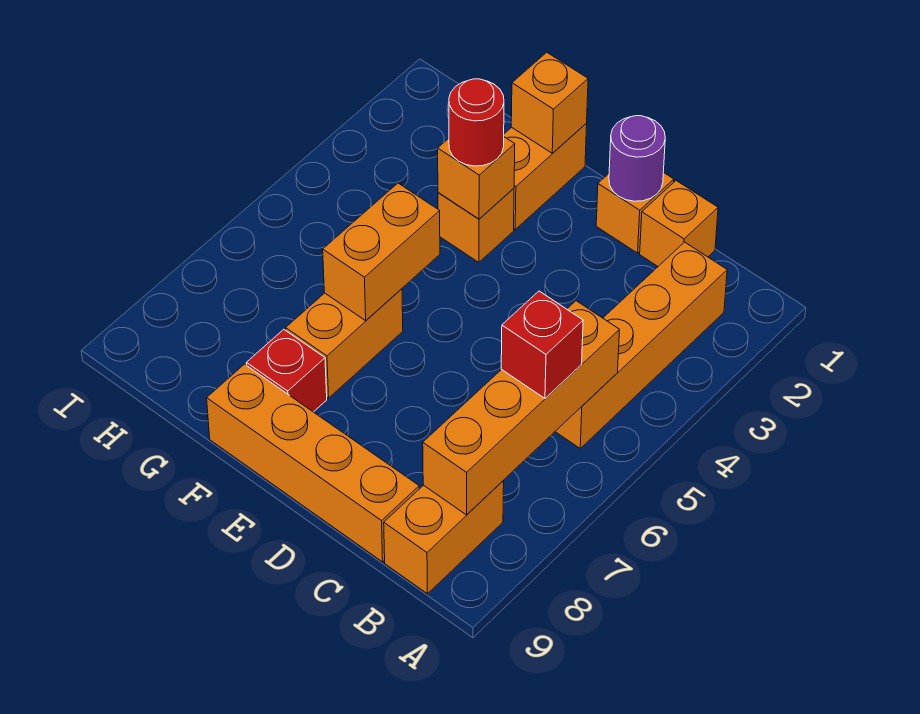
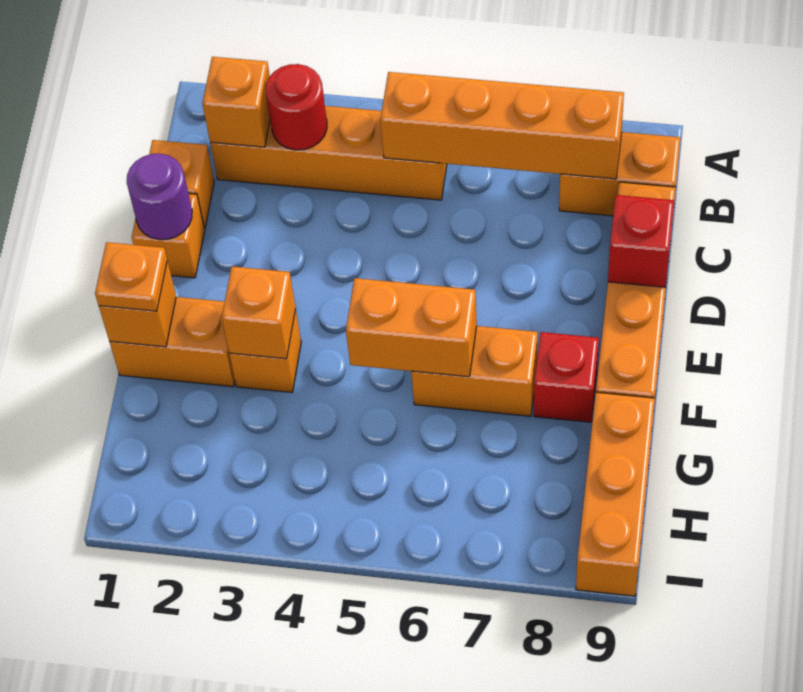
none -> orange brick B2 level 2
red brick B6 level 3 -> red brick D9 level 2
none -> orange plate F1 level 3
red round brick F3 level 3 -> red round brick B3 level 2
none -> orange brick G9:I9 level 1

